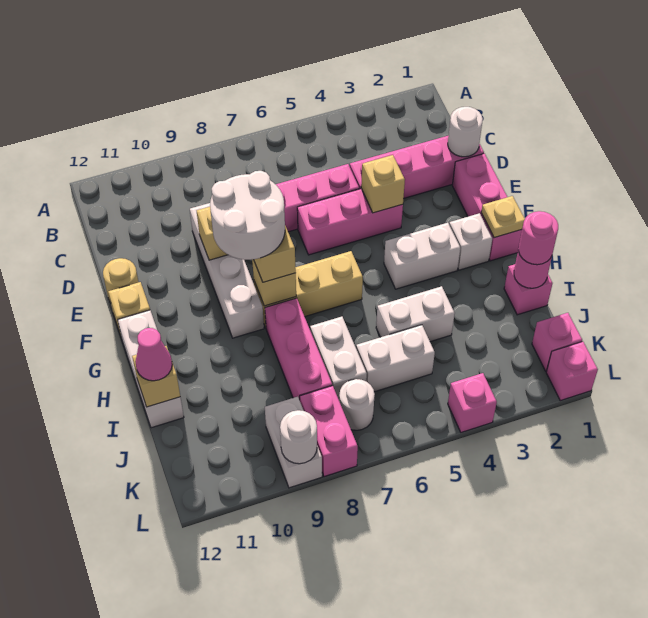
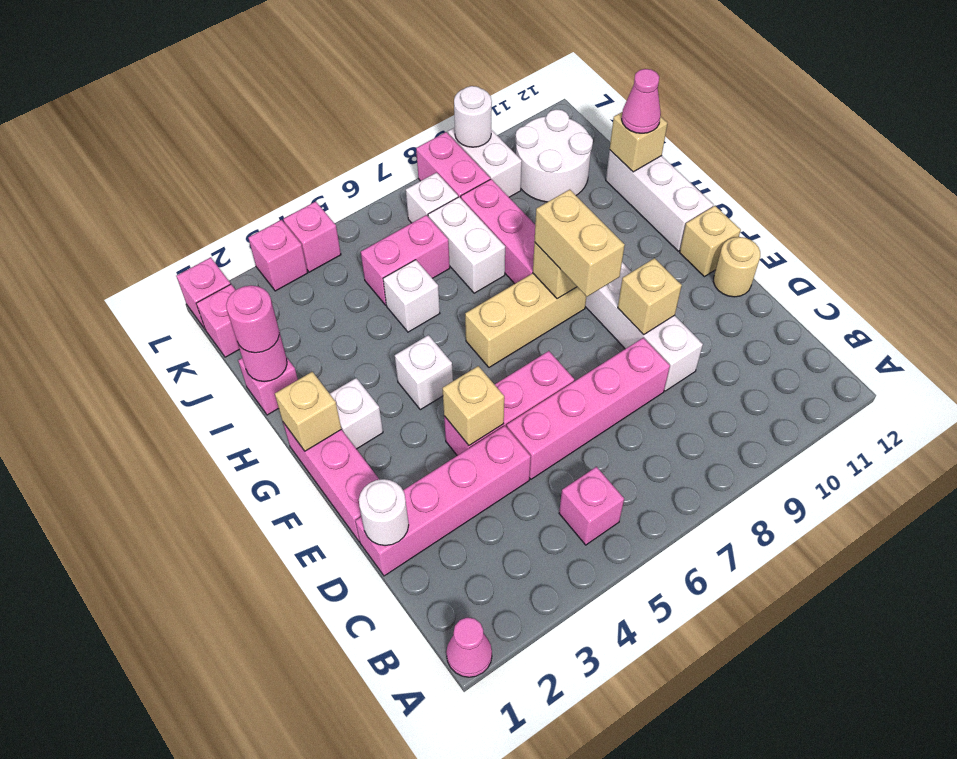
none -> pink cone A1 level 1
none -> pink brick B5 level 1
white round brick F8:G9 level 4 -> white round brick J10:K11 level 1
tan plate G1 level 2 -> tan brick G1 level 2
white brick G3:G4 level 1 -> white brick G4 level 1
white brick I4:I5 level 1 -> white brick I5 level 1
white brick J5:J6 level 1 -> pink brick J5:J6 level 1
white round brick K7 level 1 -> white brick K7 level 1
none -> pink brick L3 level 1

